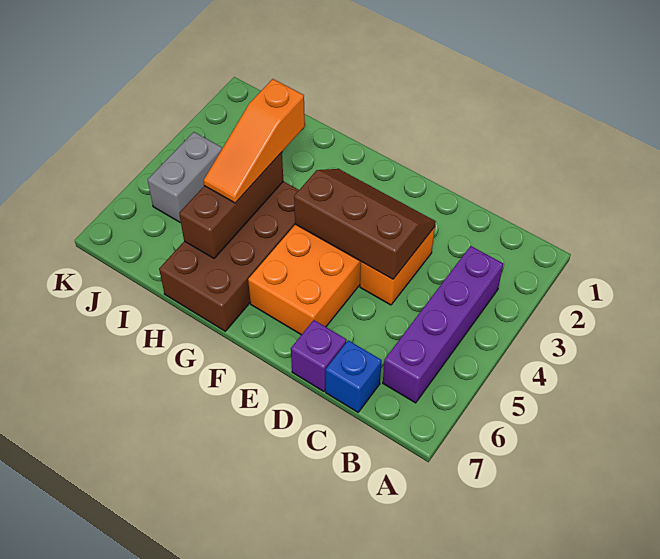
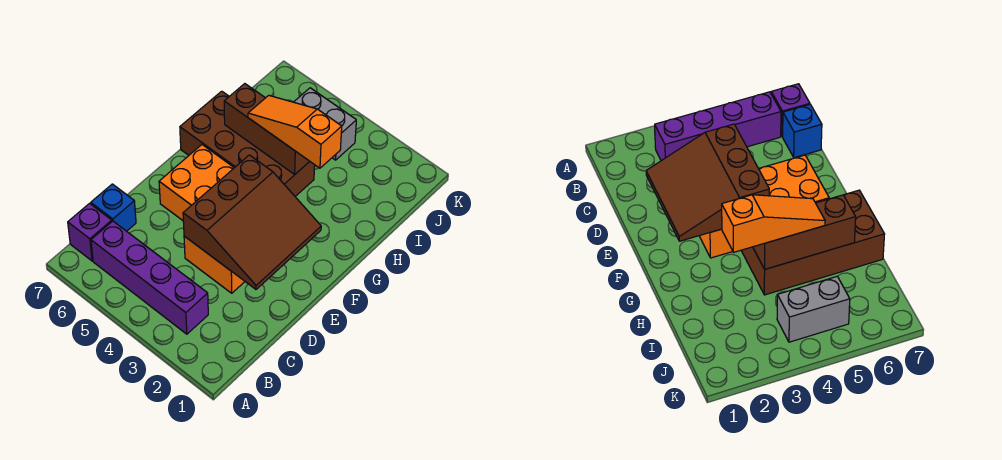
brown slope D3:F4 level 2 top 4 -> brown slope D2:F4 level 2 top 4
purple brick D7 level 1 -> purple brick B7 level 1

